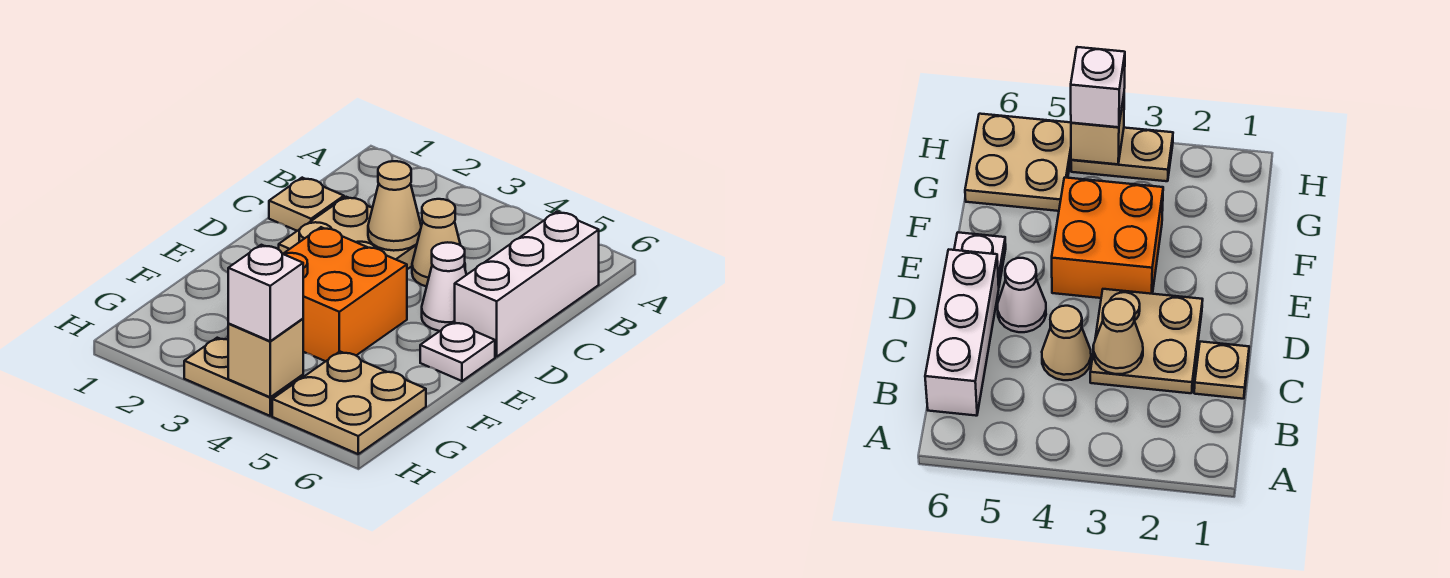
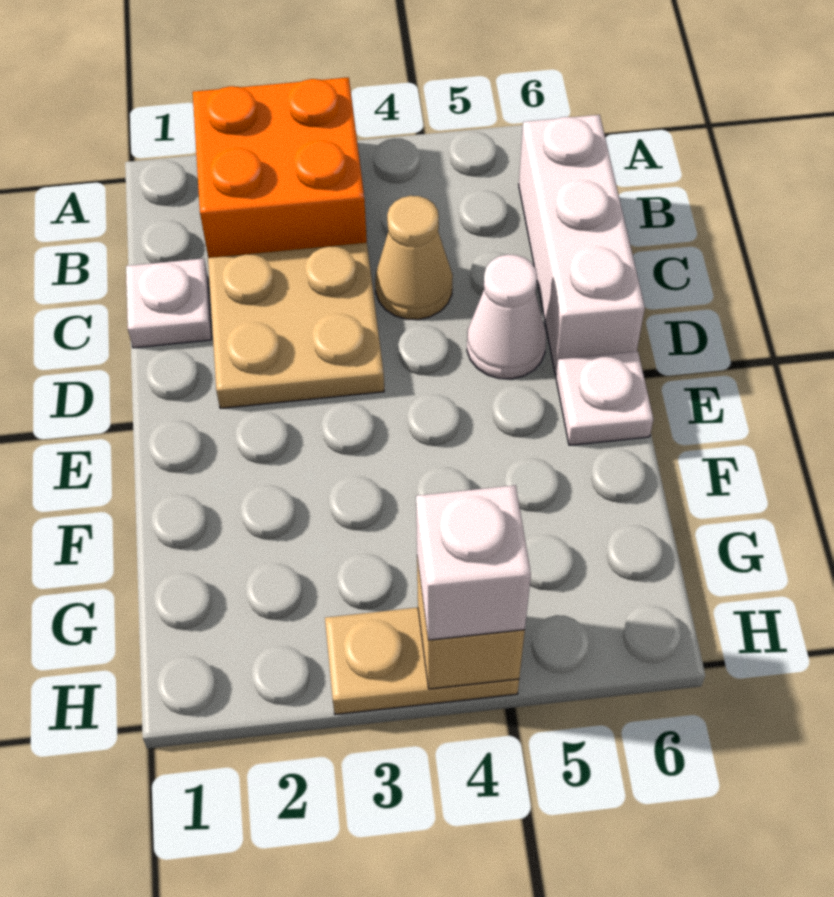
tan plate C1 level 1 -> white plate C1 level 1
tan cone C3 level 2 -> none
orange brick E3:F4 level 1 -> orange brick A2:B3 level 1
tan plate G5:H6 level 1 -> none

